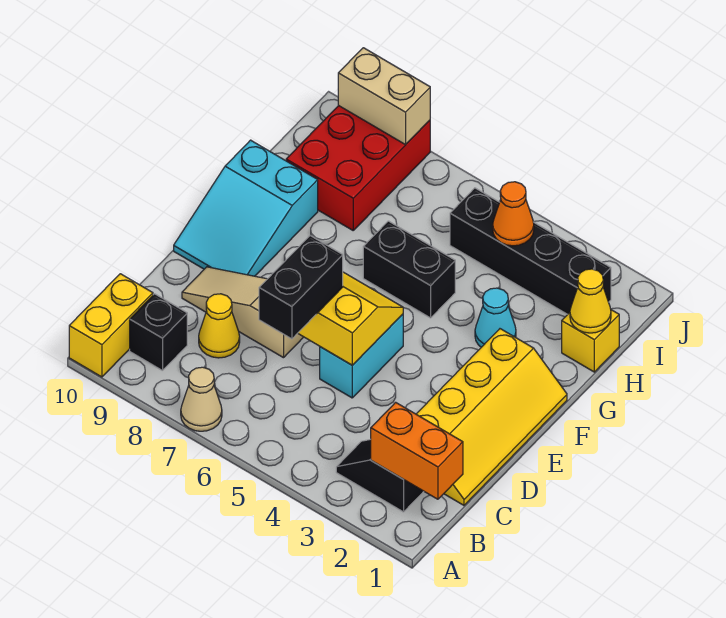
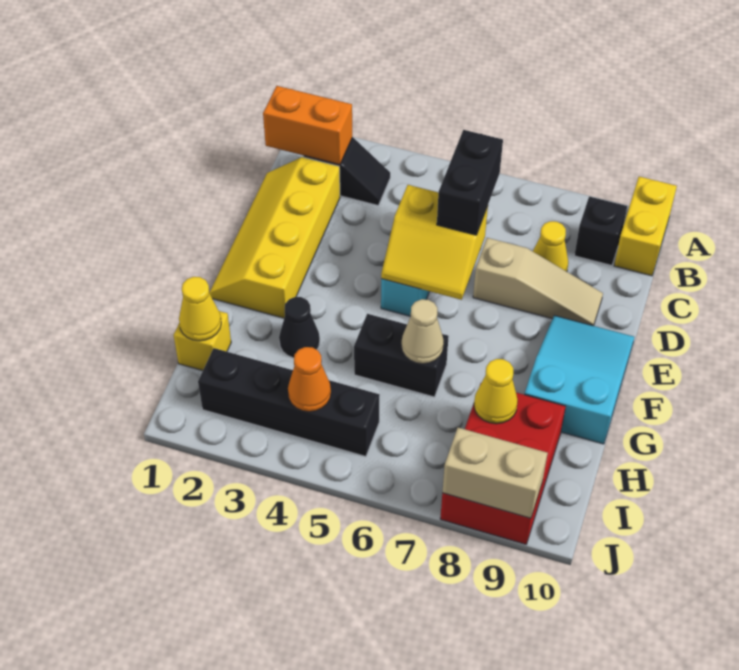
tan cone A7 level 1 -> tan cone G6 level 2
cyan cone G3 level 1 -> black cone G3 level 1
none -> yellow cone H8 level 2

